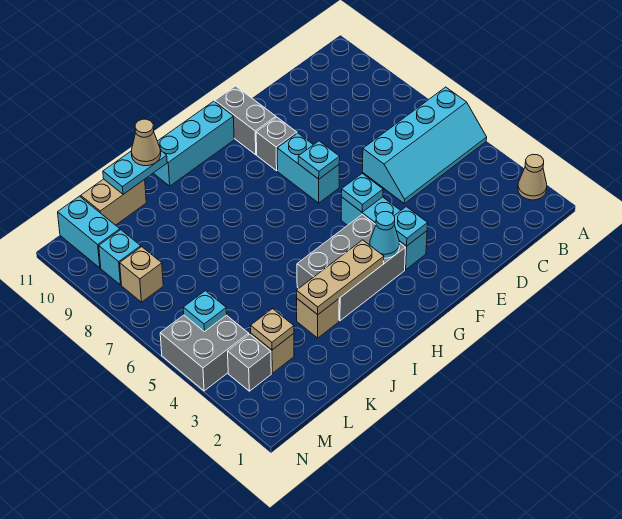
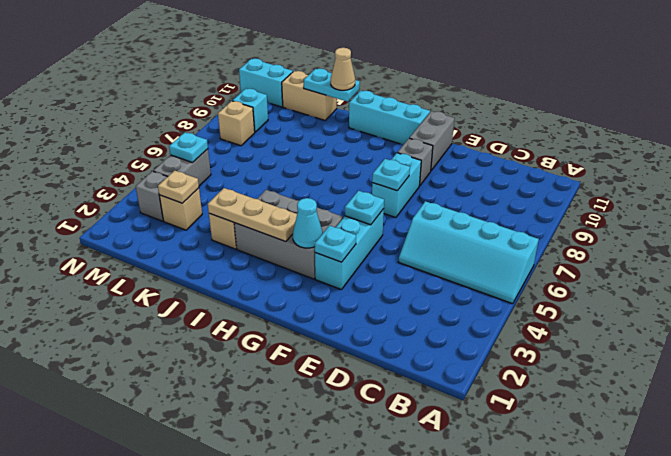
tan cone A2 level 1 -> none
grey brick M4:N5 level 1 -> grey brick M4:M5 level 1
cyan brick M10:M11 level 1 -> cyan brick M11:N11 level 1

